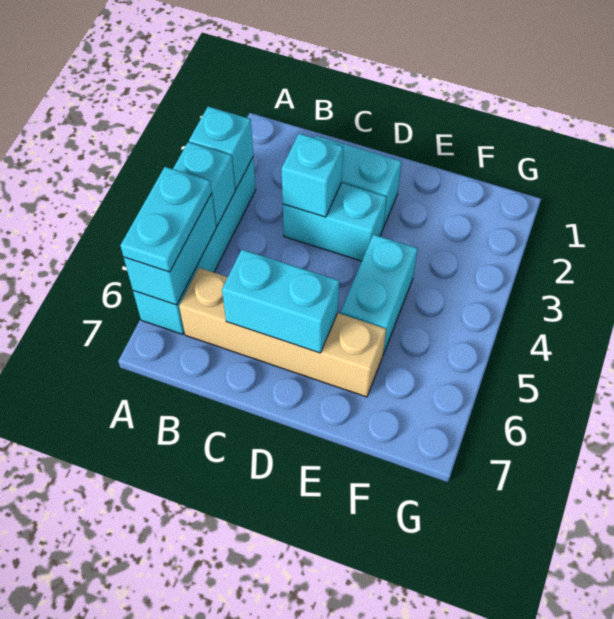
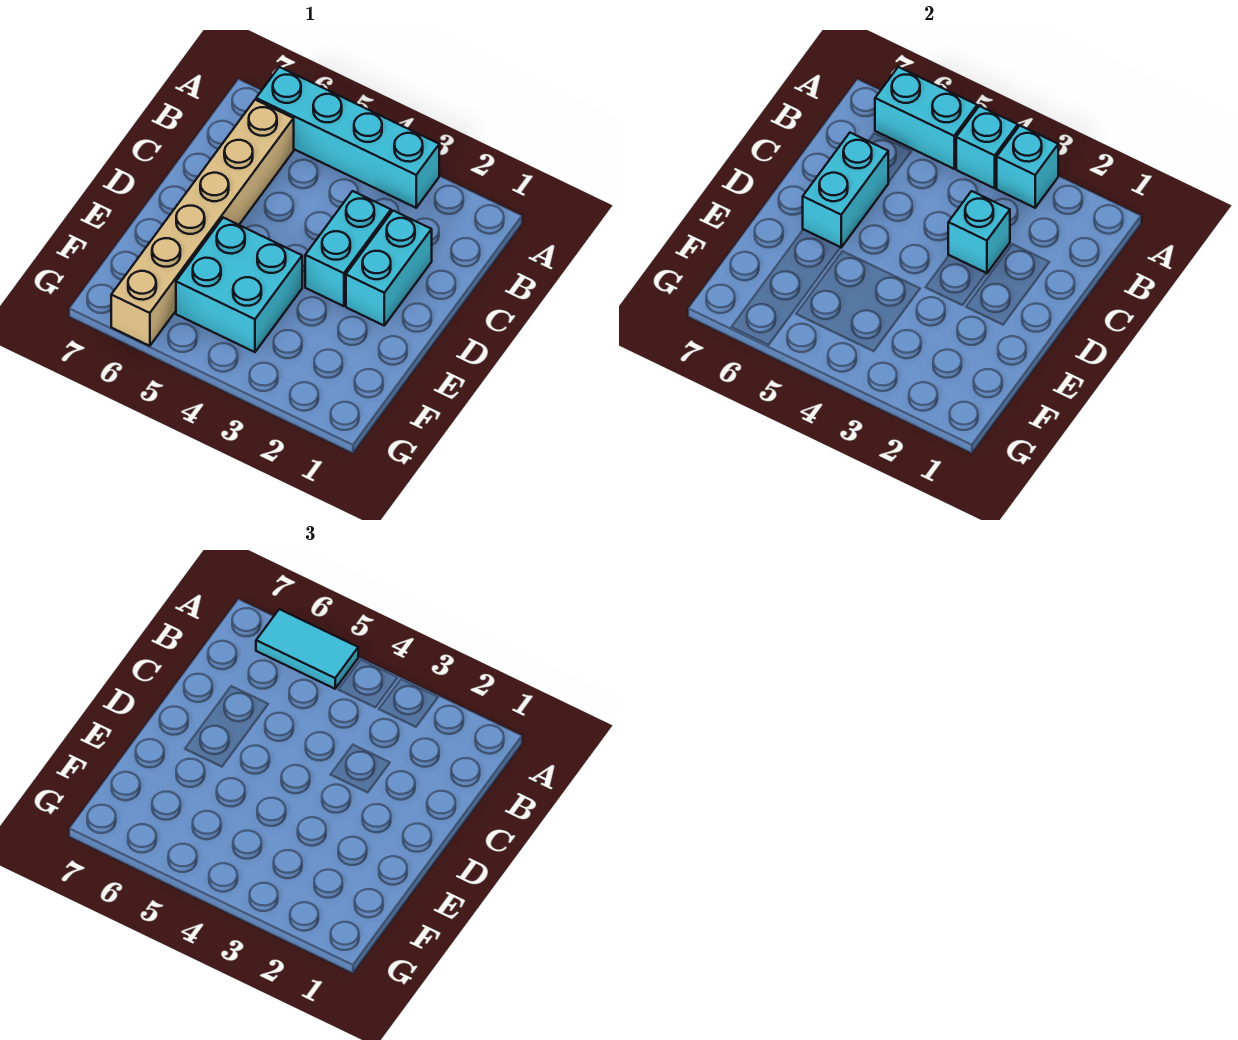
cyan plate A5:A6 level 3 -> cyan tile A5:A6 level 3
tan brick B6:E6 level 1 -> tan brick B6:G6 level 1
cyan brick E4:E5 level 1 -> cyan brick E4:F5 level 1

